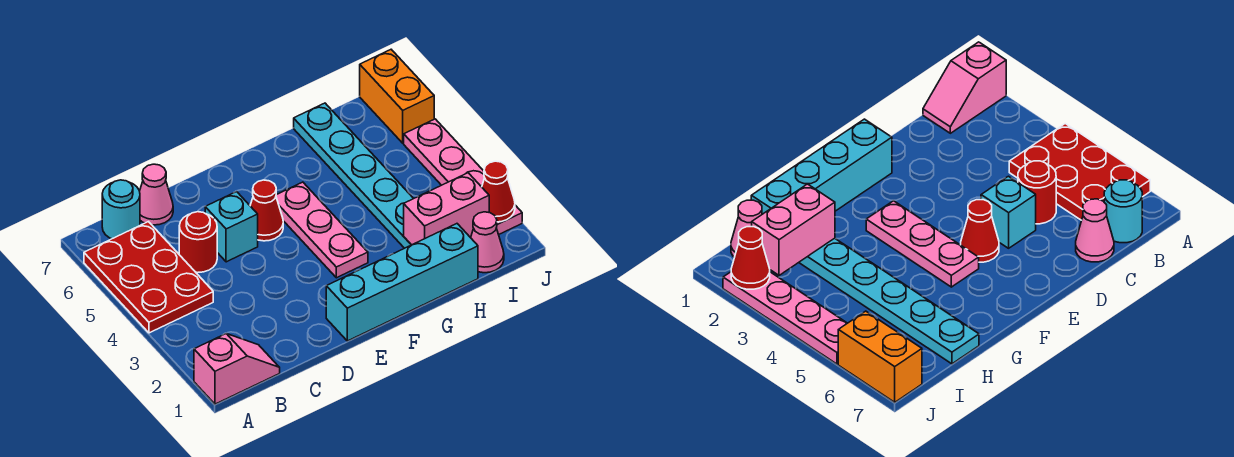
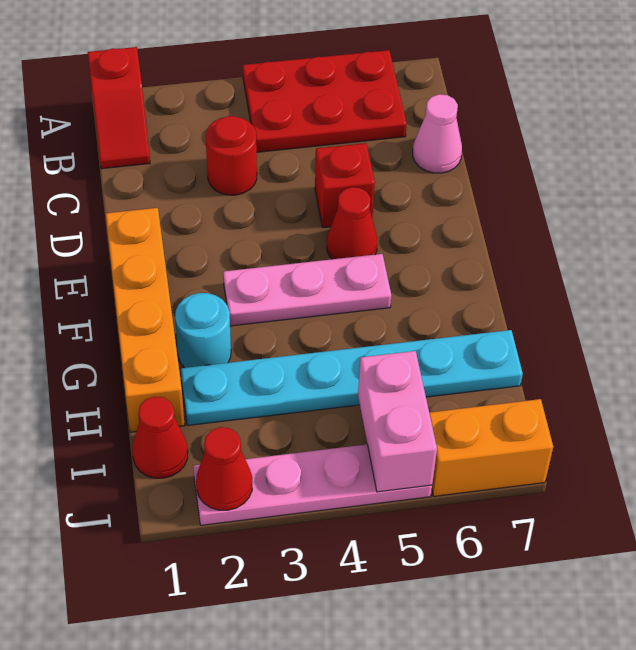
pink slope A1:B1 level 1 top A -> red slope A1:B1 level 1 top A
cyan round brick B7 level 1 -> cyan round brick G2 level 1
red round brick C5 level 1 -> red round brick C3 level 1
cyan brick D5 level 1 -> red brick D5 level 1
cyan brick E1:H1 level 1 -> orange brick E1:H1 level 1
pink brick H2:I2 level 2 -> pink brick I5:J5 level 2
pink cone I1 level 1 -> red cone I1 level 1

